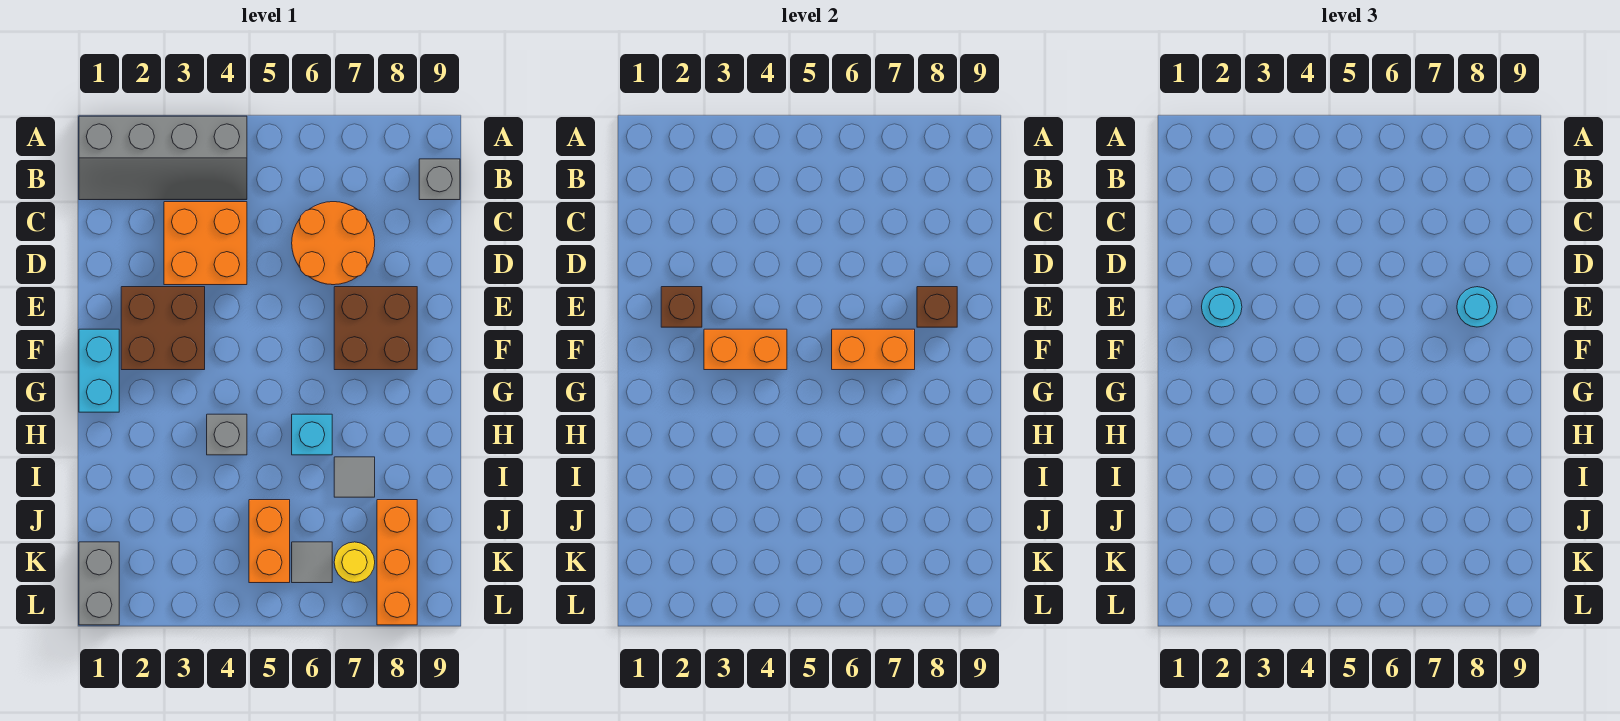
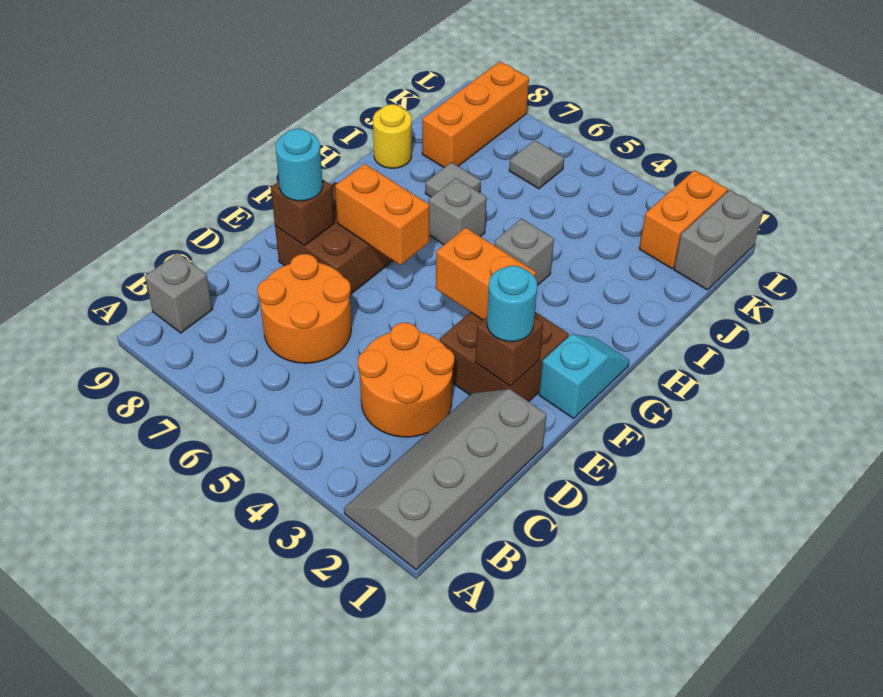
grey slope A1:B4 level 1 top A -> grey slope A1:D2 level 1 top 1
orange brick C3:D4 level 1 -> orange round brick C3:D4 level 1
cyan brick F1:G1 level 1 -> cyan slope F1:G1 level 1 top F
cyan brick H6 level 1 -> grey brick H6 level 1
orange brick J5:K5 level 1 -> orange brick K2:L2 level 1
yellow round brick K7 level 1 -> yellow round brick I9 level 1

